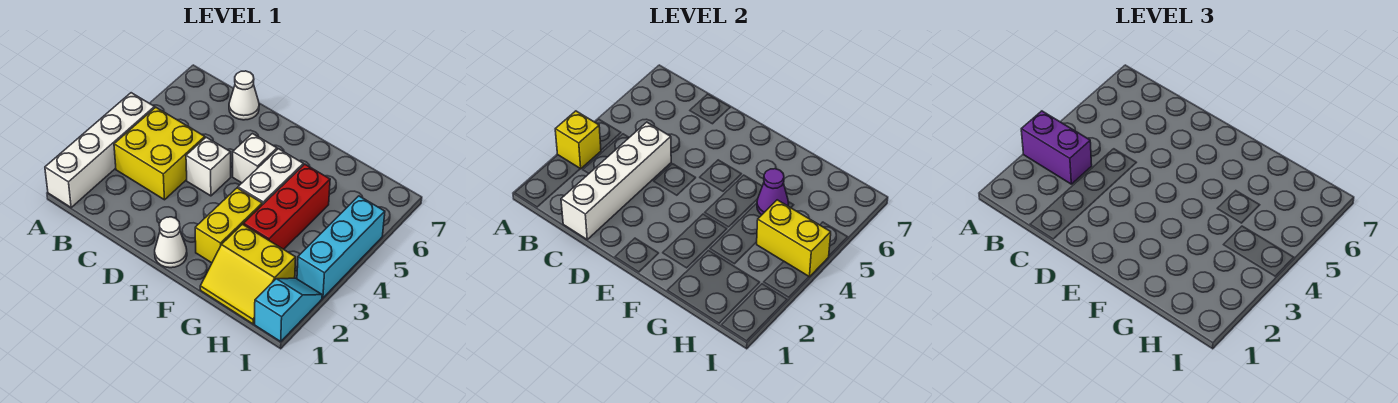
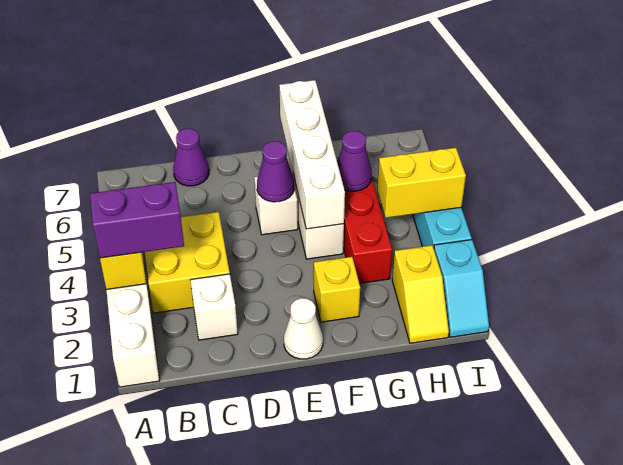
white brick C1:C4 level 2 -> white brick F4:F7 level 2
white cone C7 level 1 -> purple cone C7 level 1
white brick D4 level 1 -> white brick C2 level 1
none -> purple cone E5 level 2
yellow brick F2:F3 level 1 -> yellow brick F2 level 1
yellow slope G1:H2 level 1 top 2 -> yellow slope H1:H2 level 1 top 2
cyan slope I1:I2 level 1 top 1 -> cyan slope I1:I2 level 1 top 2

